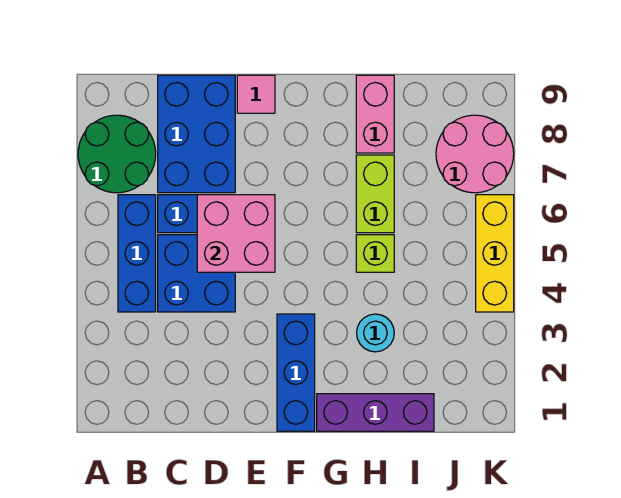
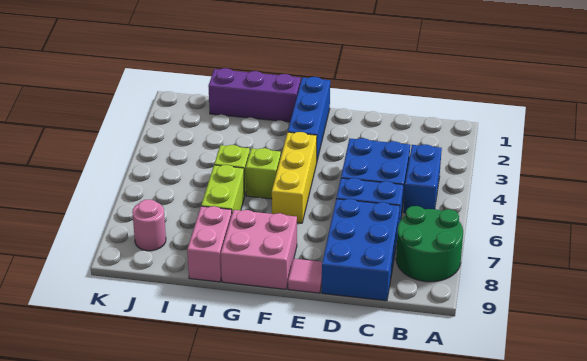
blue brick B4:B6 level 1 -> blue brick B4:B5 level 1
pink brick D5:E6 level 2 -> pink brick F8:G9 level 1
none -> lime brick G5 level 1
cyan round brick H3 level 1 -> none
pink round brick J7:K8 level 1 -> pink round brick J8 level 1
yellow brick K4:K6 level 1 -> yellow brick F4:F6 level 1

